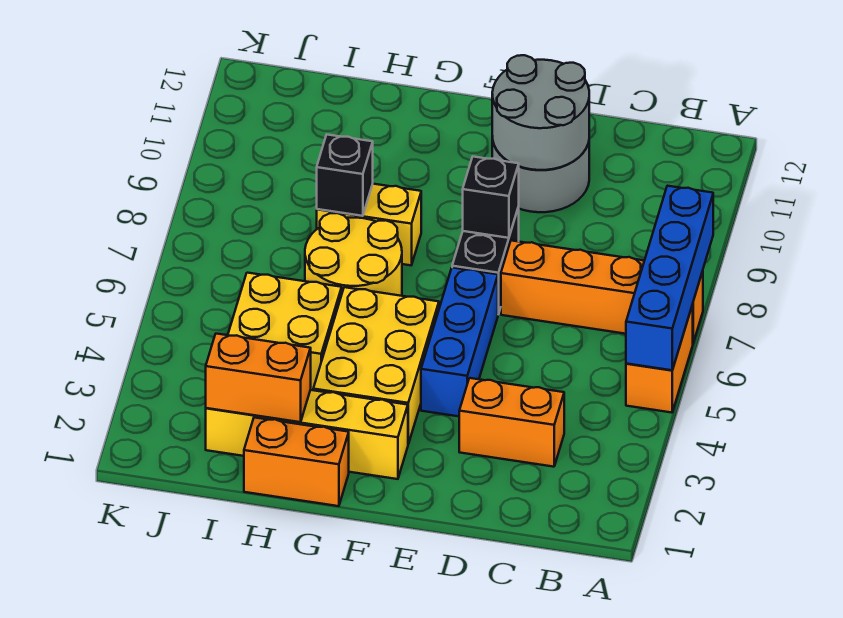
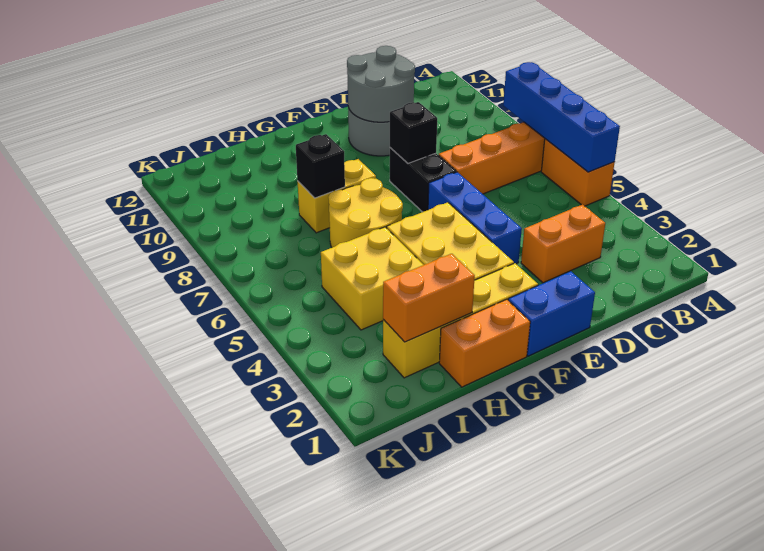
none -> blue brick E1:F1 level 1

